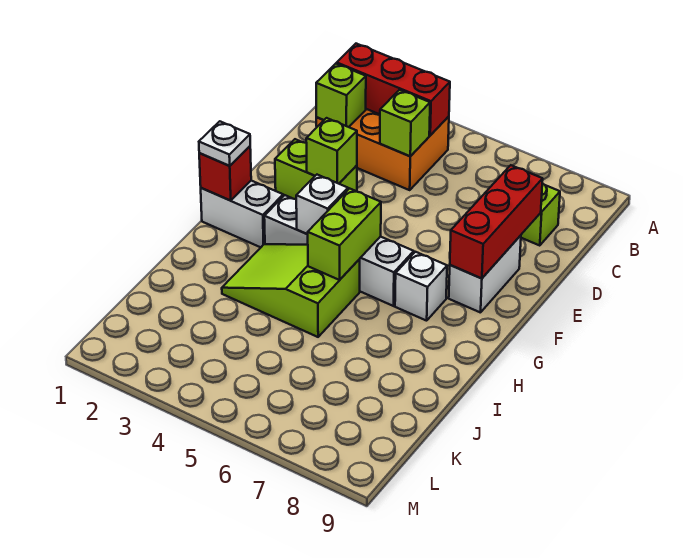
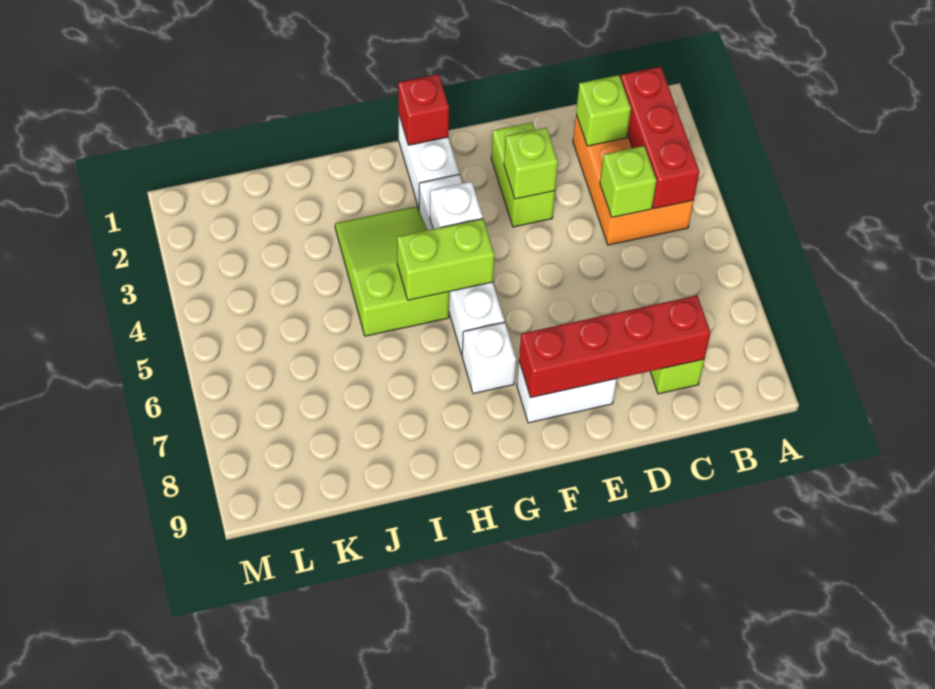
red brick D8:F8 level 2 -> red brick C8:F8 level 2
white plate G1 level 3 -> none

